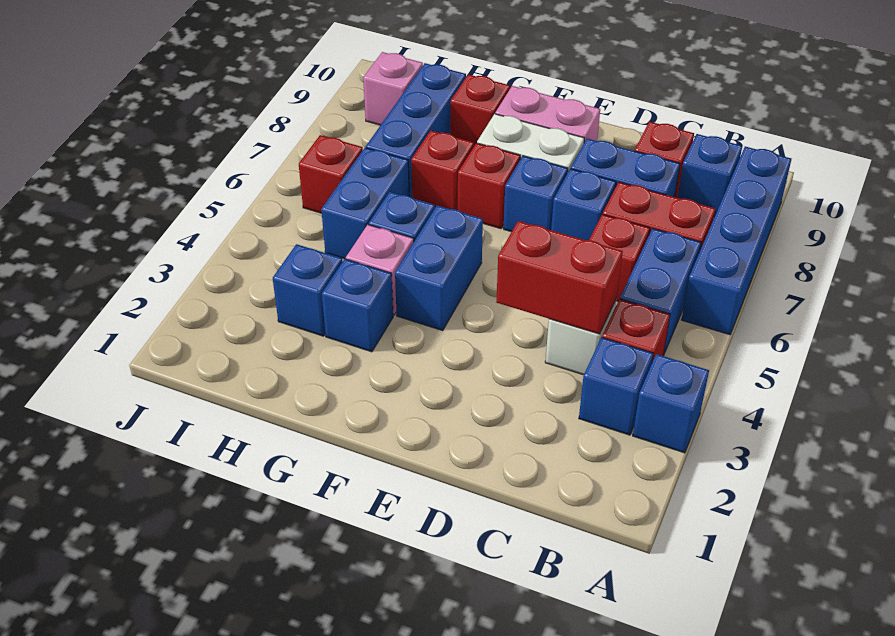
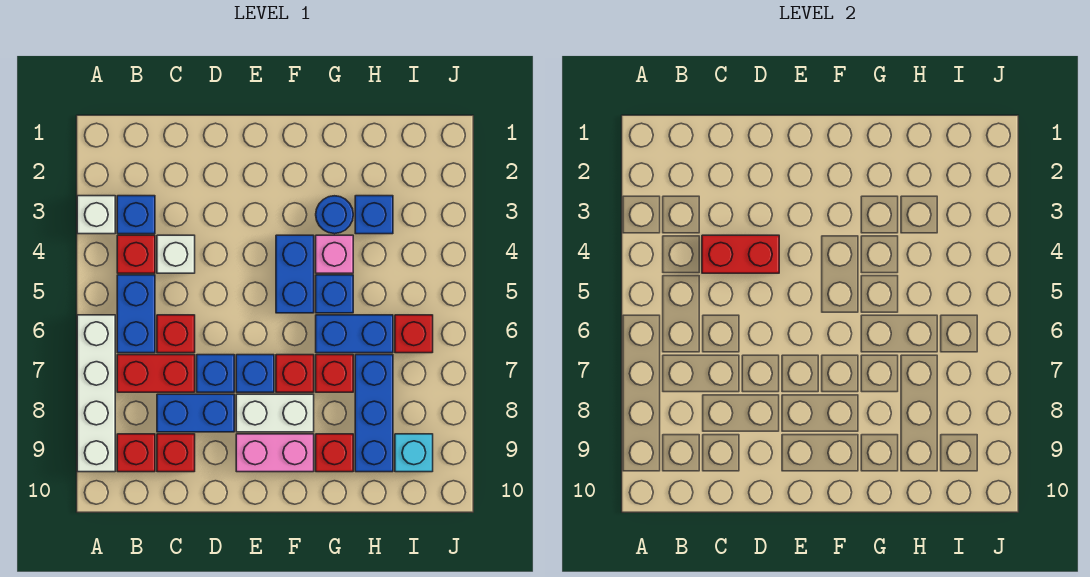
blue brick A3 level 1 -> white brick A3 level 1
blue brick A6:A9 level 1 -> white brick A6:A9 level 1
blue brick B9 level 1 -> red brick B9 level 1
blue brick G3 level 1 -> blue round brick G3 level 1
blue brick H5:H6 level 1 -> blue brick G6:H6 level 1
pink brick I9 level 1 -> cyan brick I9 level 1

